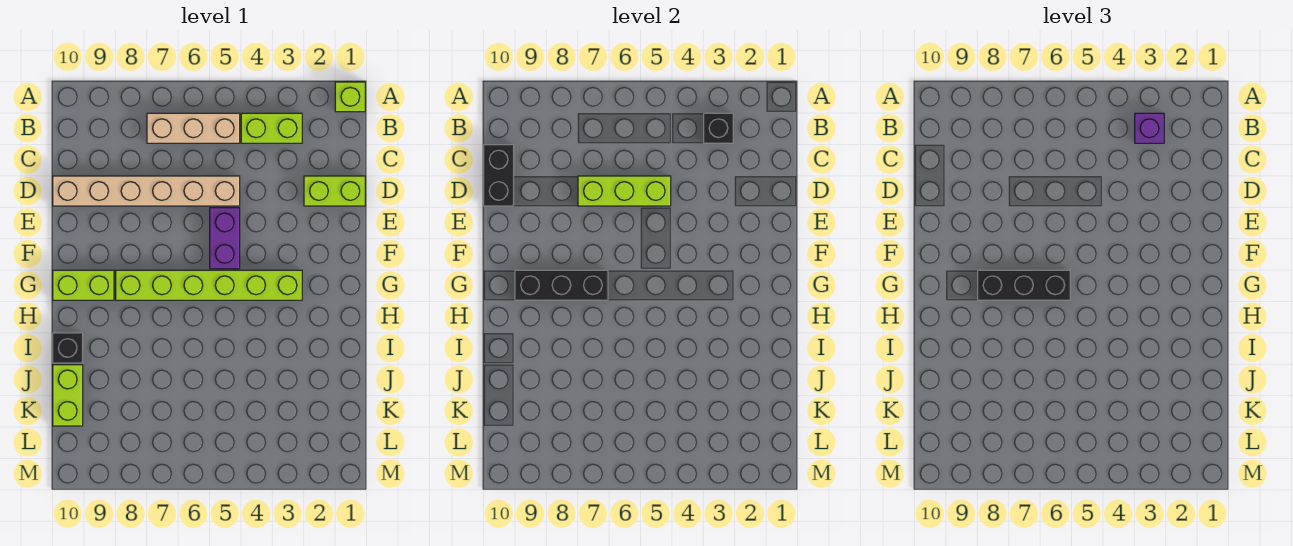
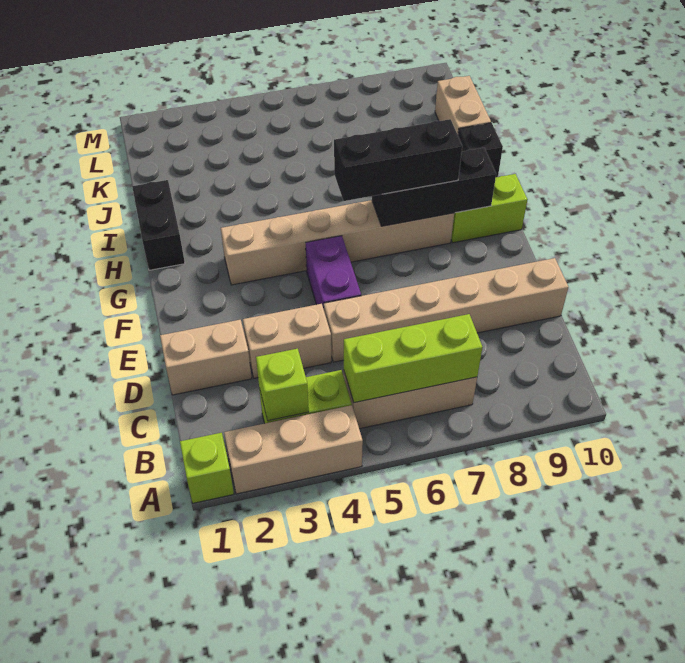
none -> tan brick A2:A4 level 1
black brick B3 level 2 -> lime brick B3 level 2
purple brick B3 level 3 -> none
black brick C10:D10 level 2 -> black brick H1:I1 level 1
lime brick D1:D2 level 1 -> tan brick D1:D2 level 1
none -> tan brick D3:D4 level 1
lime brick D5:D7 level 2 -> lime brick B5:B7 level 2
lime brick G3:G8 level 1 -> tan brick G3:G8 level 1
lime brick J10:K10 level 1 -> tan brick J10:K10 level 1

